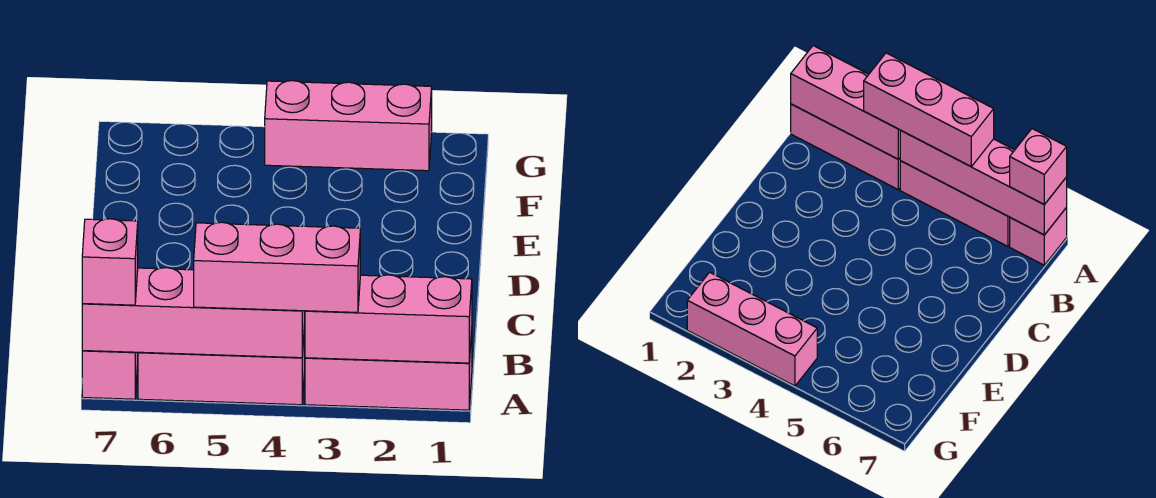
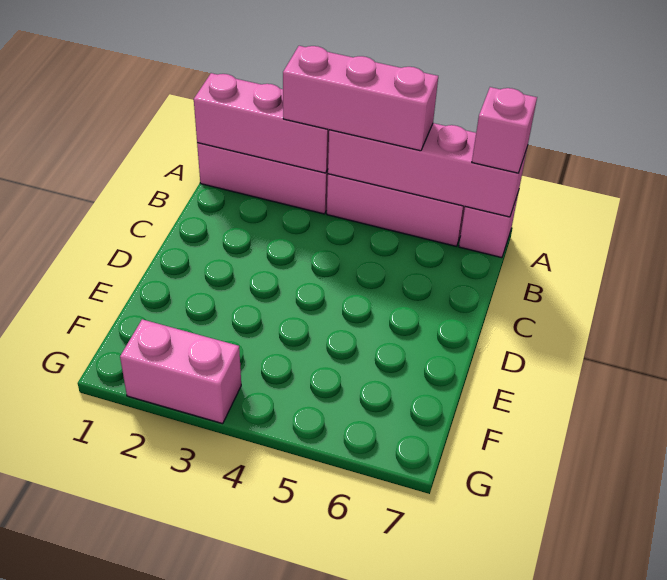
pink brick G2:G4 level 1 -> pink brick G2:G3 level 1

